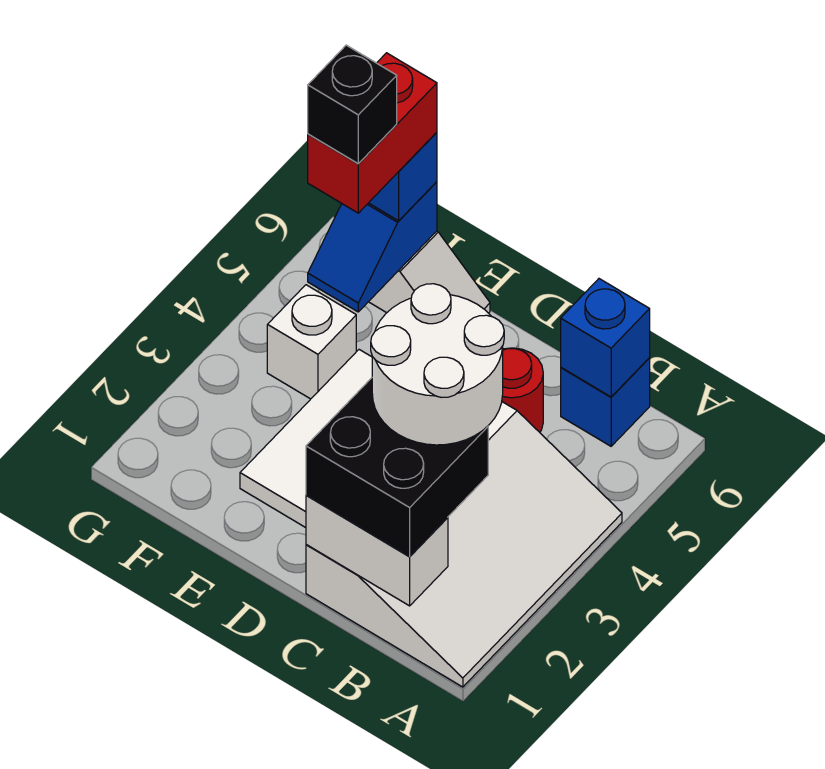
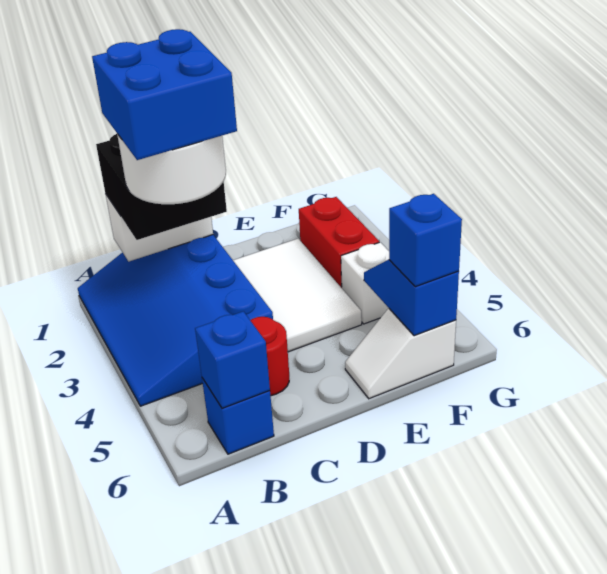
white slope A1:C4 level 1 top C -> blue slope A1:C4 level 1 top C
none -> blue brick B2:C3 level 5
red brick F5:F6 level 4 -> red brick F2:F3 level 1
black brick F5 level 5 -> none

